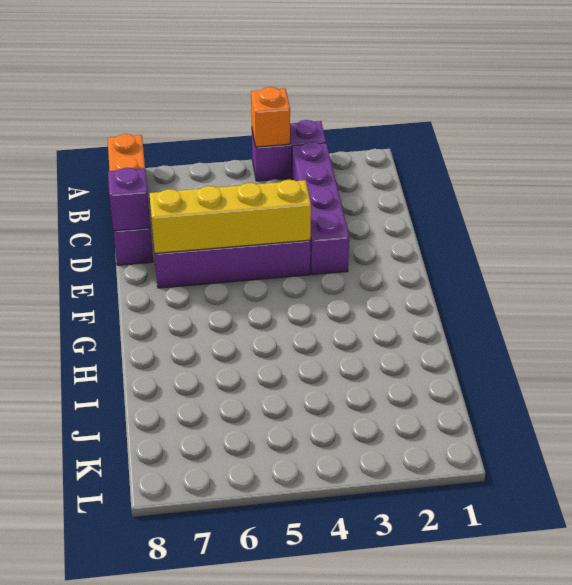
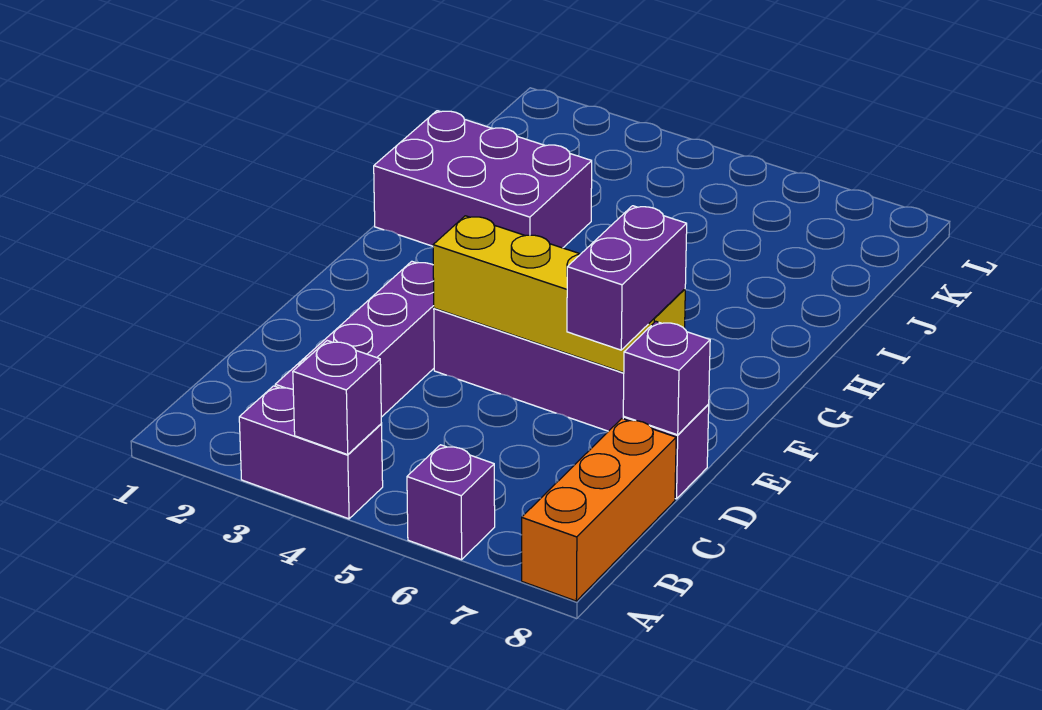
orange brick A4 level 2 -> purple brick A4 level 2
none -> purple brick A6 level 1
none -> purple brick D7:E7 level 3
none -> purple brick H1:I3 level 1

